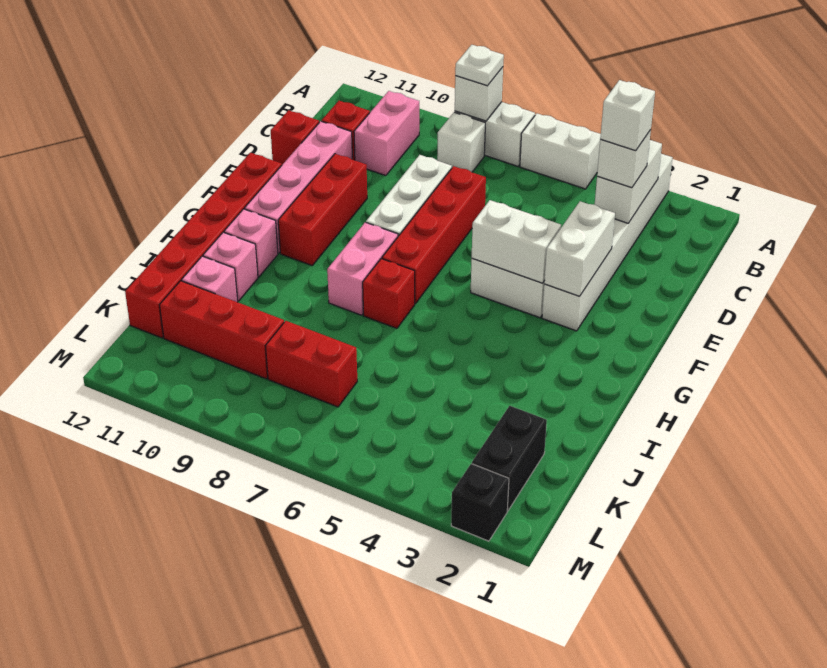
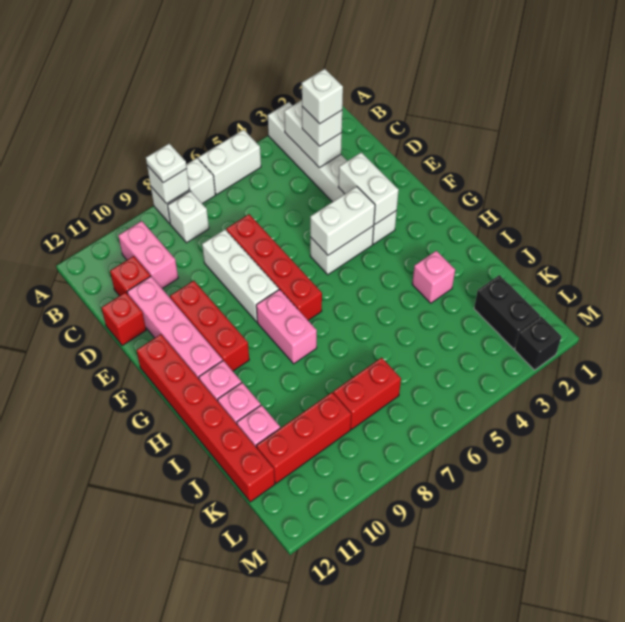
red brick H7 level 1 -> none
none -> pink brick I3 level 1

